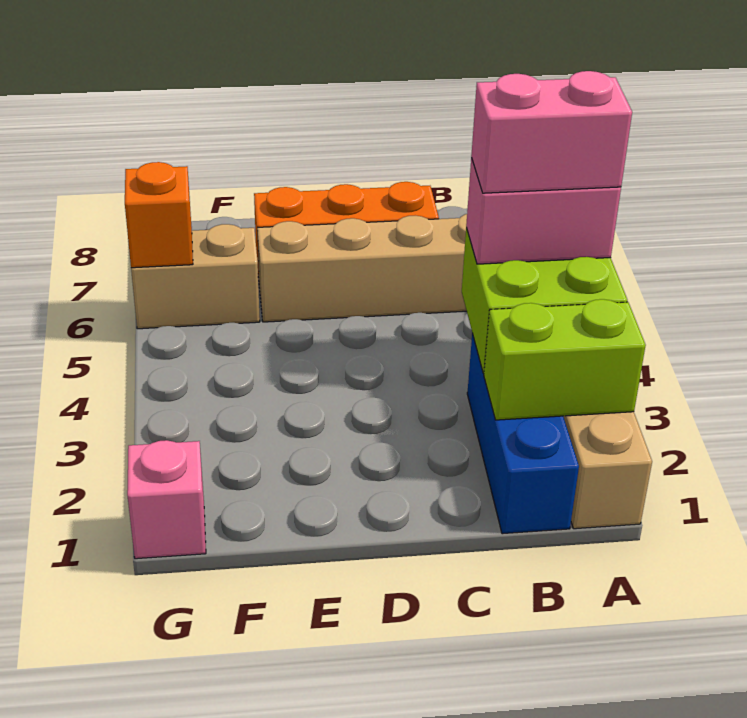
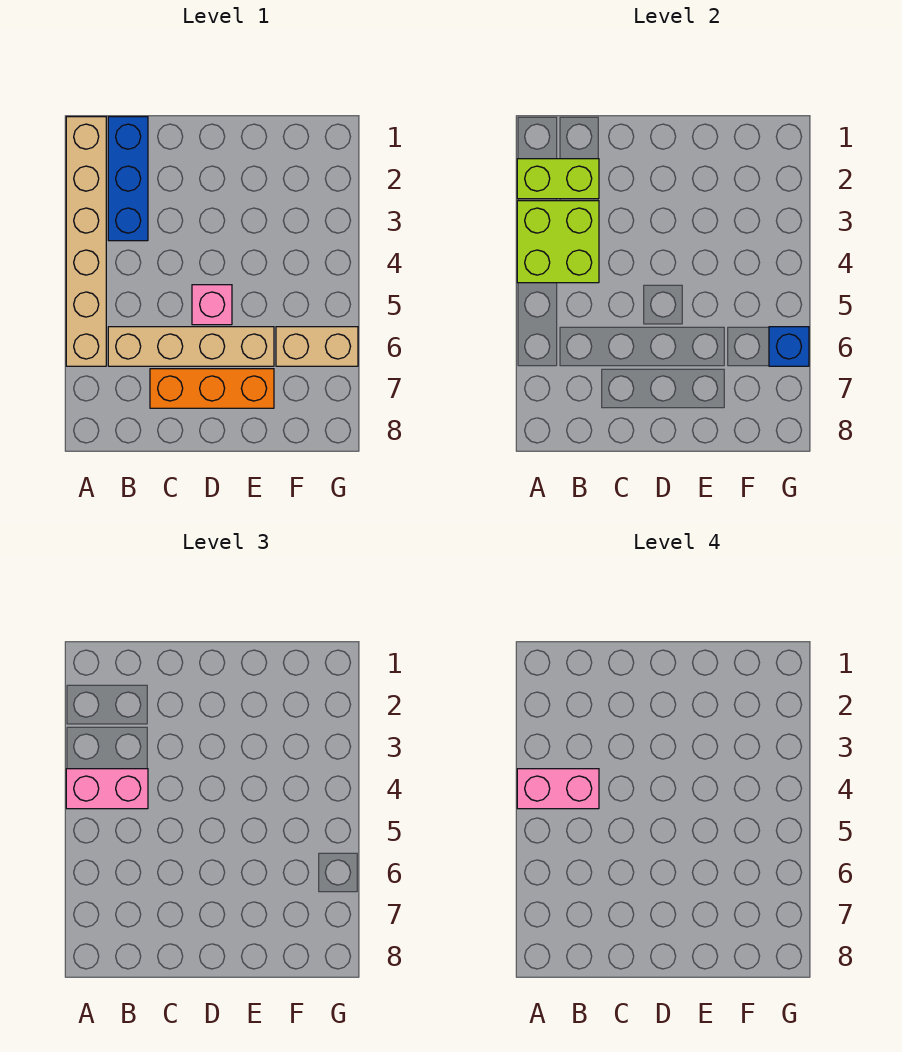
pink brick G1 level 1 -> pink brick D5 level 1
orange brick G6 level 2 -> blue brick G6 level 2

